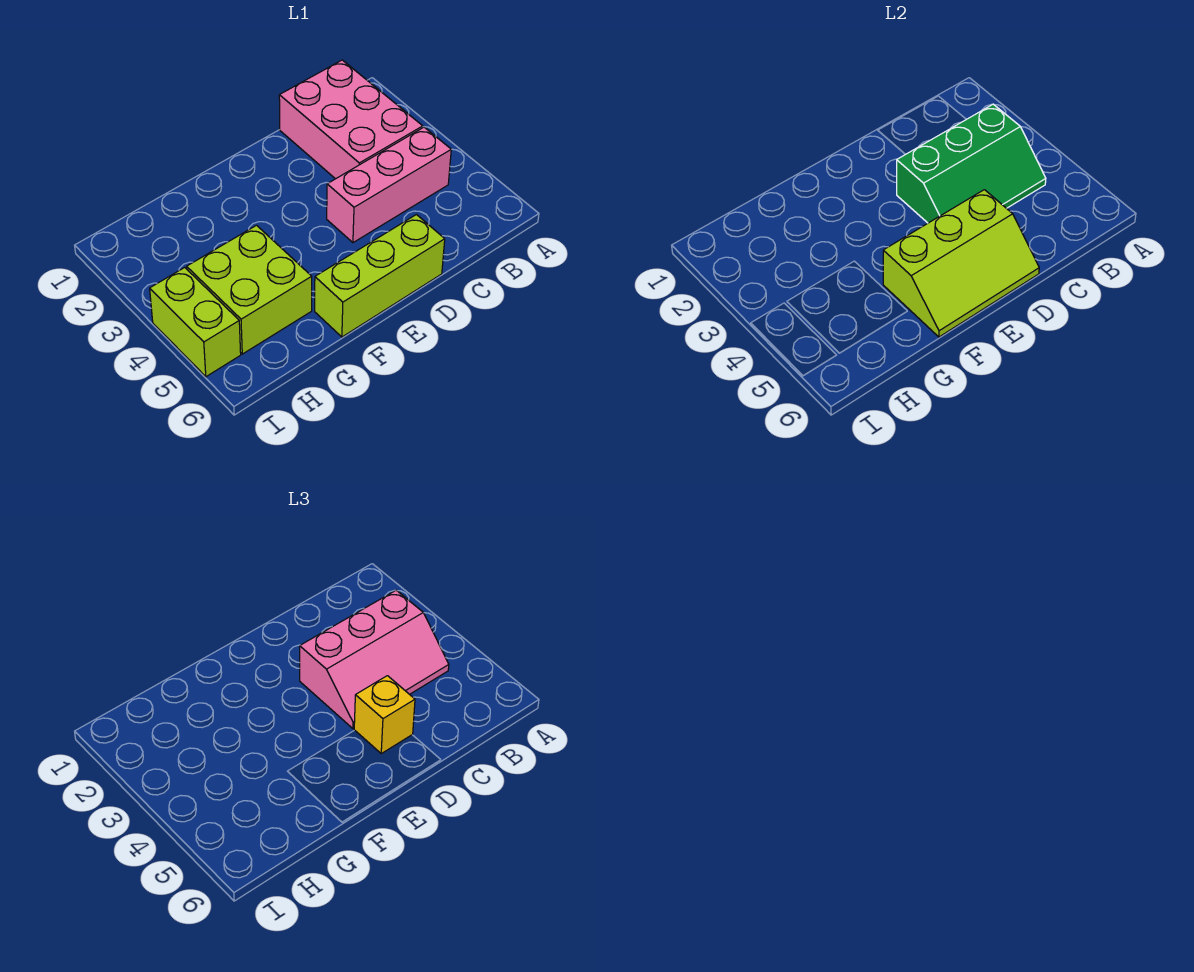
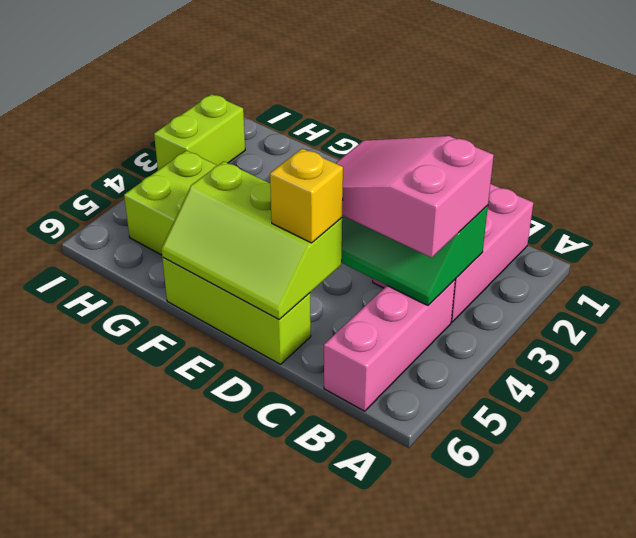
pink slope B3:D4 level 3 top 3 -> pink slope B3:D4 level 3 top B
pink brick B4:D4 level 1 -> pink brick B4:B6 level 1
lime brick I4:I5 level 1 -> lime brick I2:I3 level 1

